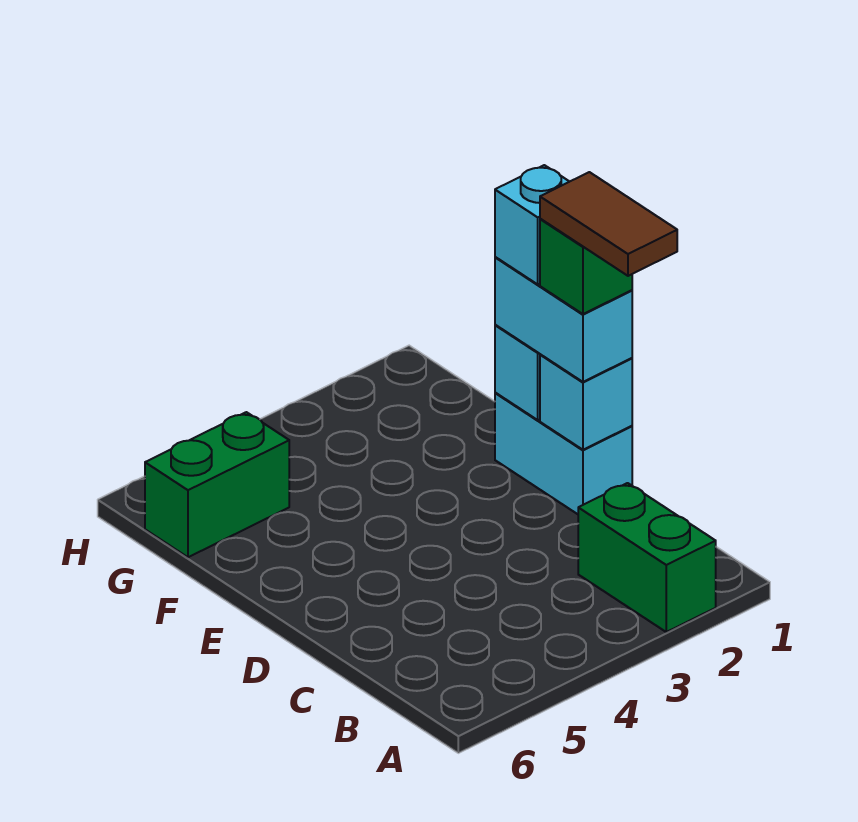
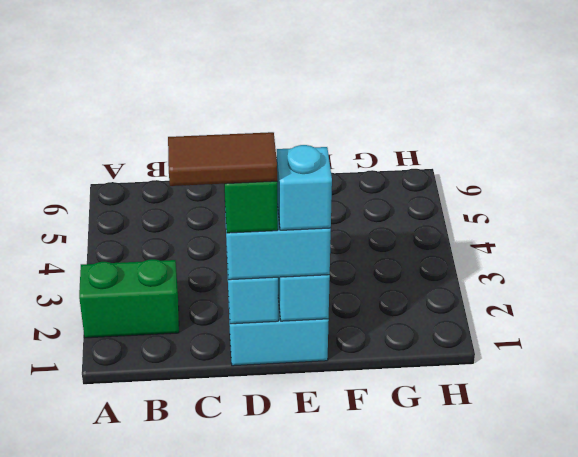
green brick G5:G6 level 1 -> none

